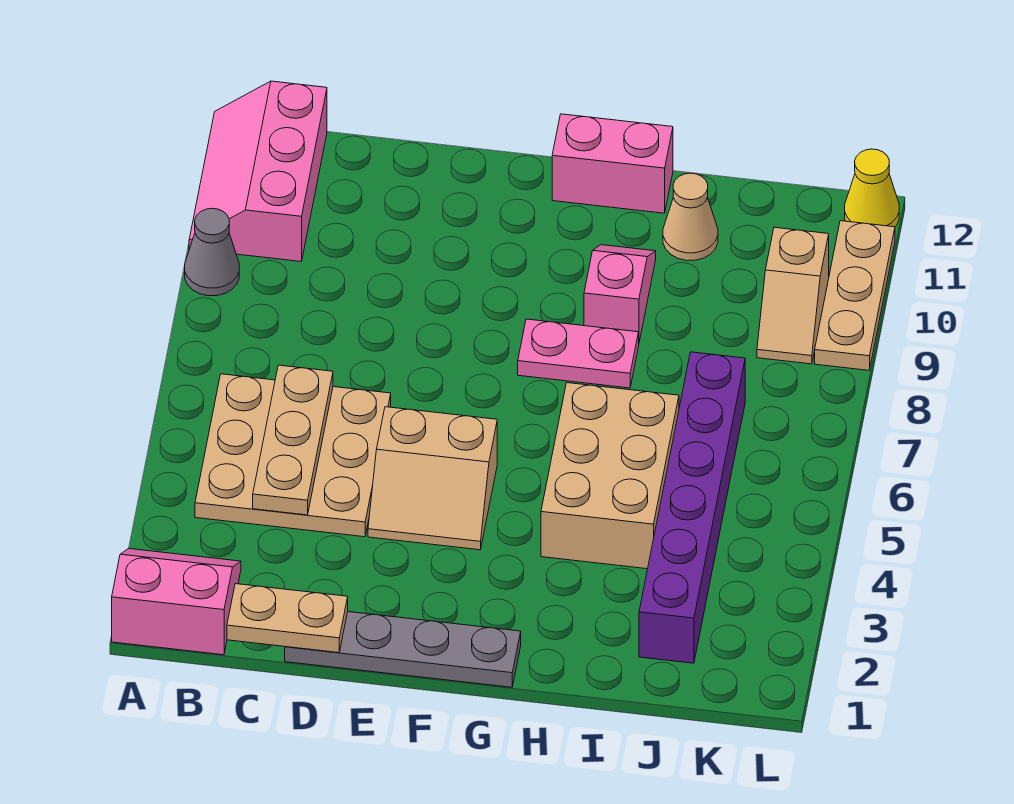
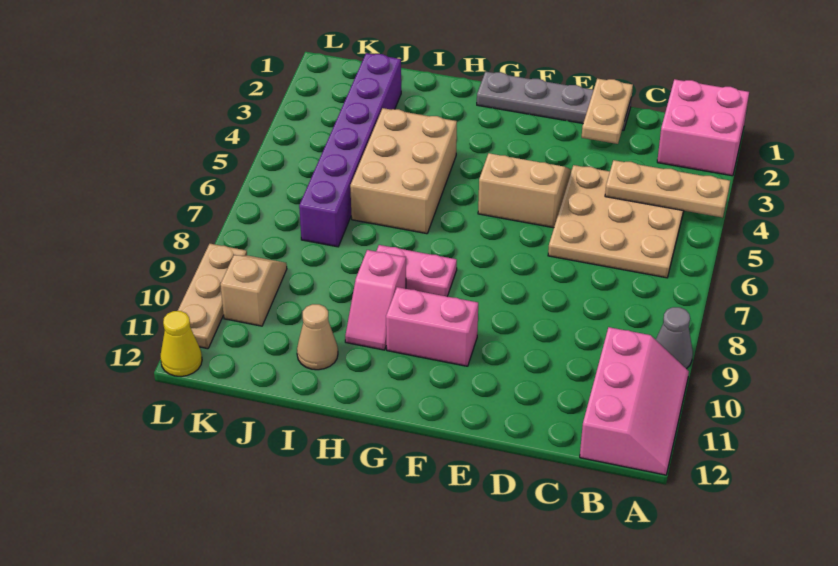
pink slope A1:B2 level 1 top 1 -> pink brick A1:B2 level 1
tan plate C1:D1 level 2 -> tan plate D1:D2 level 2
tan plate C4:C6 level 2 -> tan plate A4:C4 level 2
pink brick G12:H12 level 1 -> pink brick F10:G10 level 1

